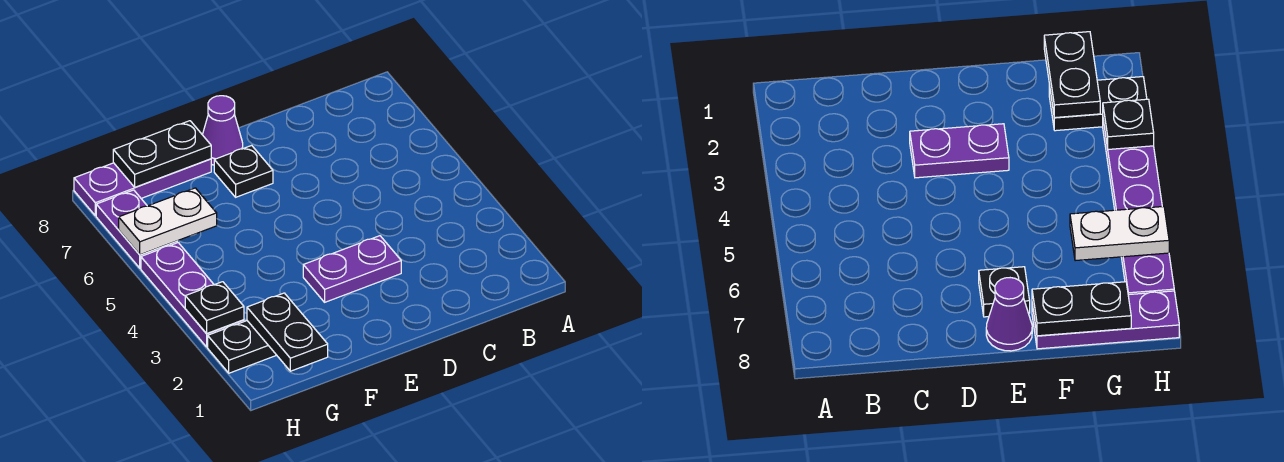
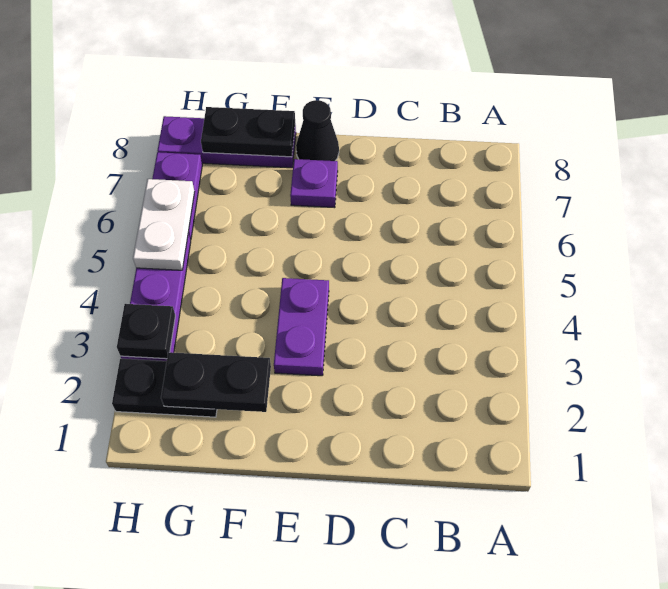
purple plate D3:E3 level 1 -> purple plate E3:E4 level 1
black plate E7 level 1 -> purple plate E7 level 1
purple cone E8 level 1 -> black cone E8 level 1
black plate G1:G2 level 2 -> black plate F2:G2 level 2
white plate G6:H6 level 2 -> white plate H5:H6 level 2

